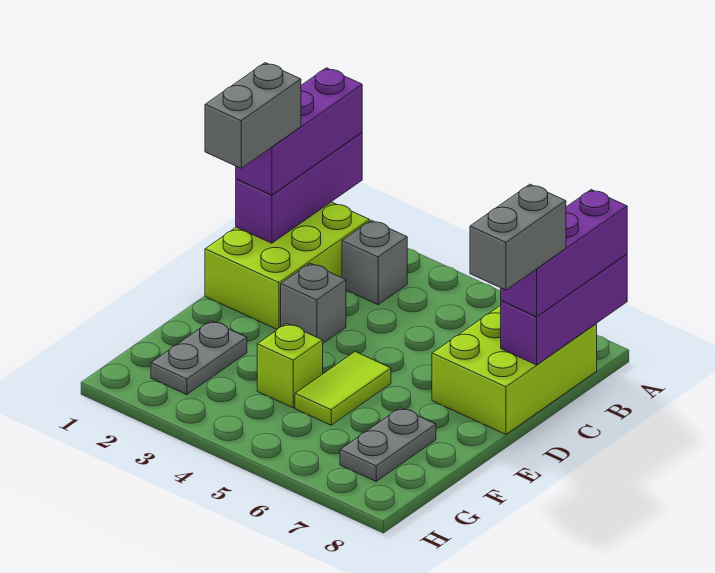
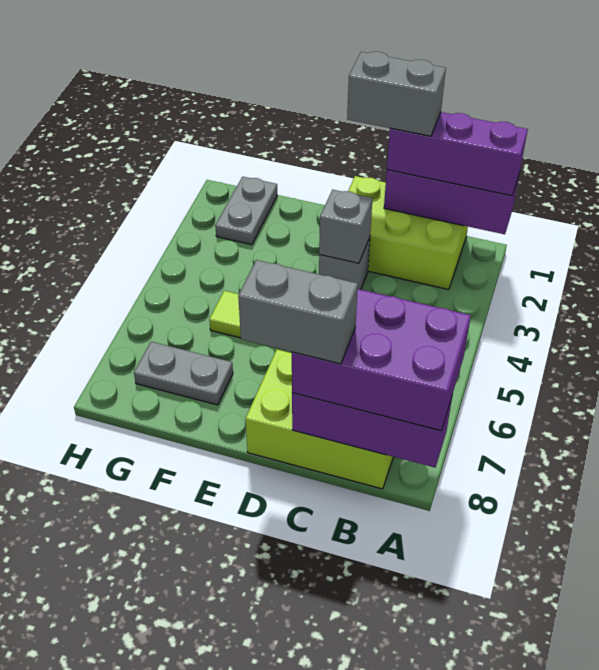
purple brick A8:C8 level 3 -> purple brick A7:C8 level 3
grey brick B3 level 1 -> grey brick D3 level 2
grey plate F2:G2 level 1 -> grey plate G1:G2 level 1
lime brick F4 level 1 -> none

